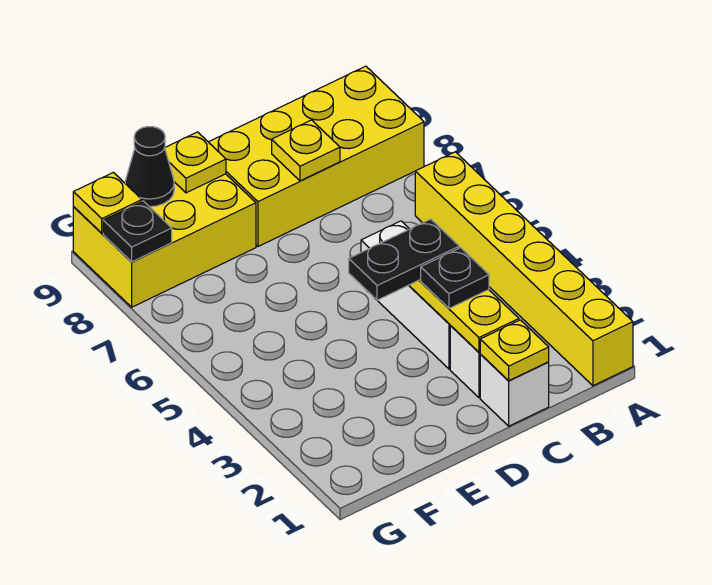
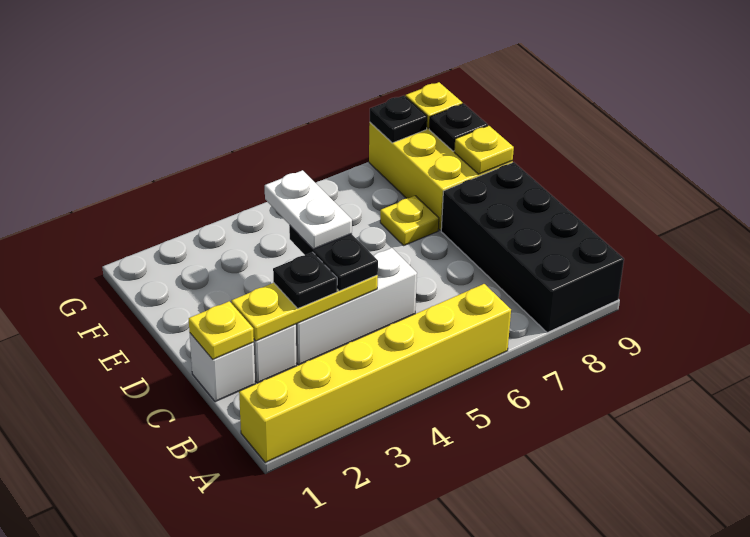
yellow brick A8:D9 level 1 -> black brick A8:D9 level 1
yellow plate C8 level 2 -> yellow plate E7 level 1
none -> white plate D4:E4 level 4
black cone F9 level 2 -> black plate F9 level 2

